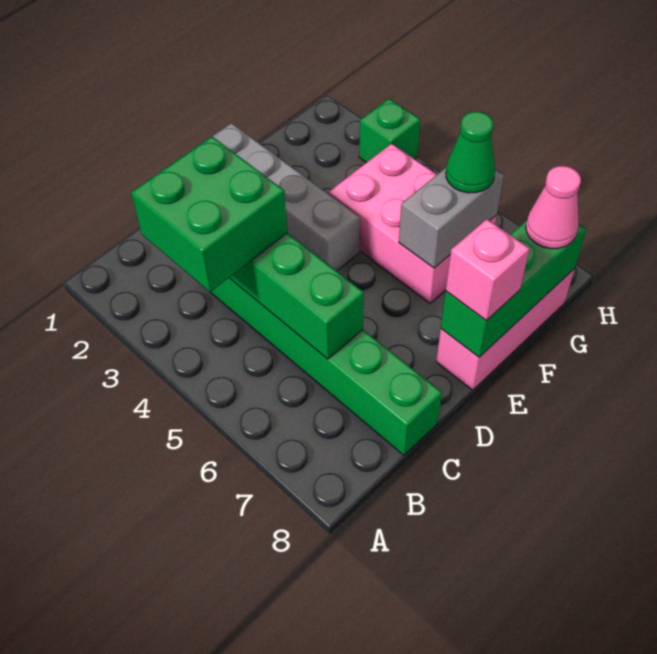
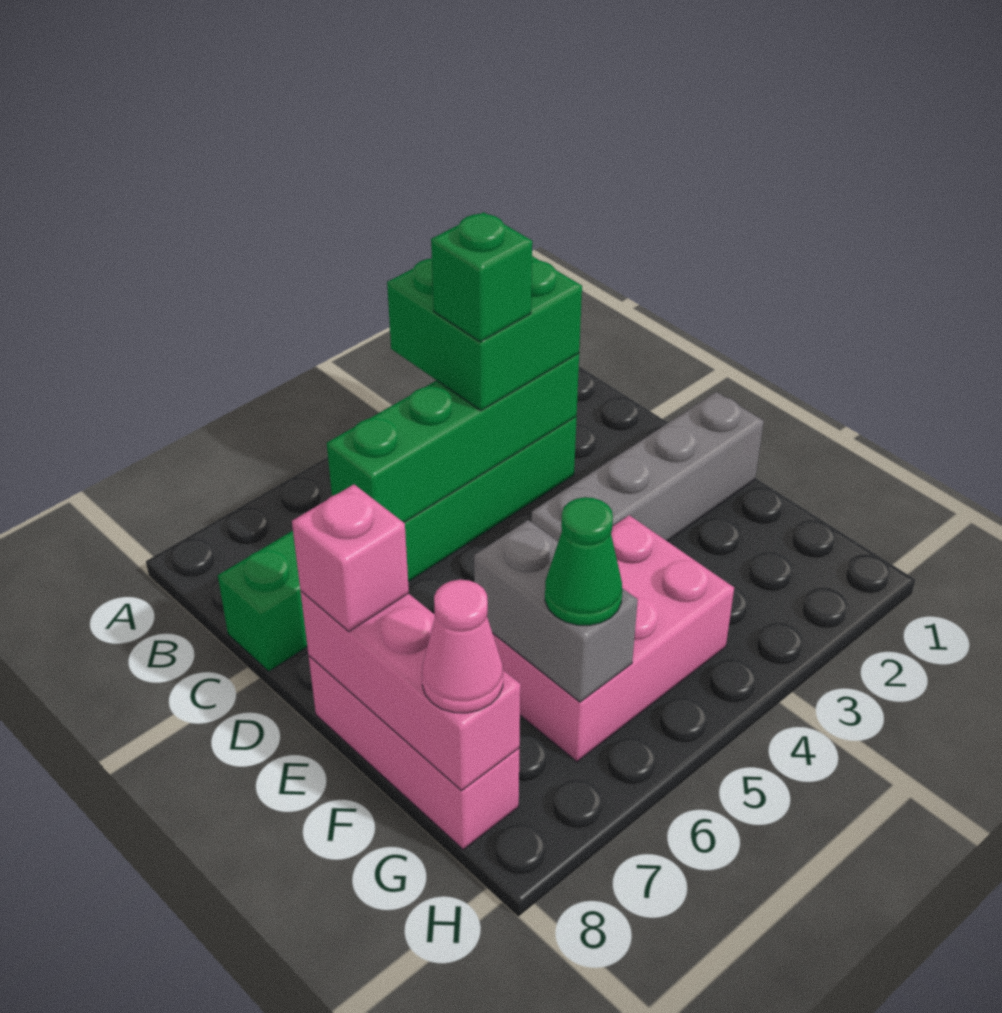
green brick E8:G8 level 2 -> pink brick E8:G8 level 2
green brick H3 level 1 -> green brick C4 level 4

